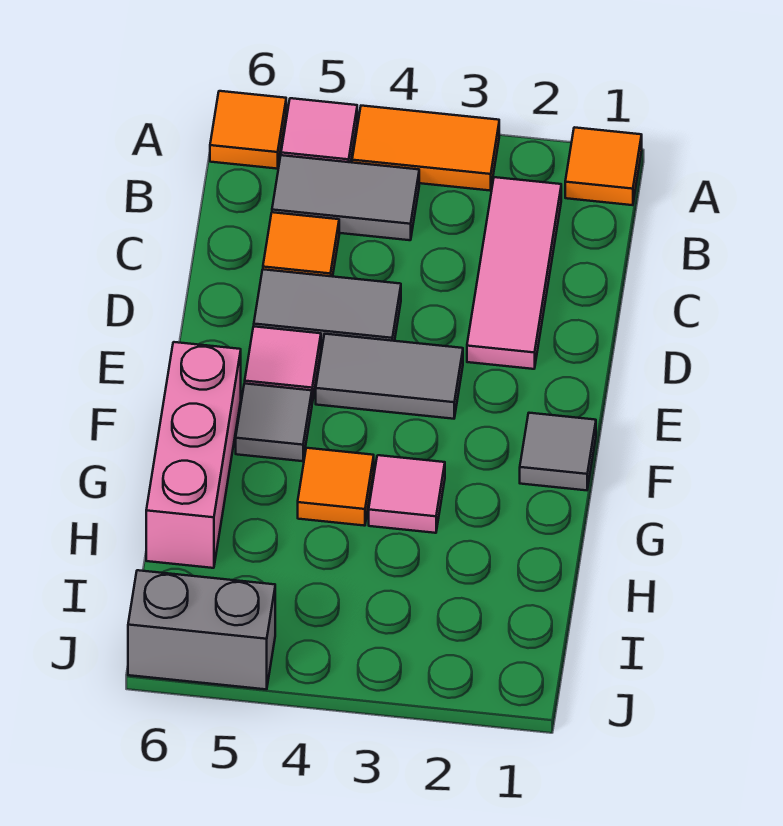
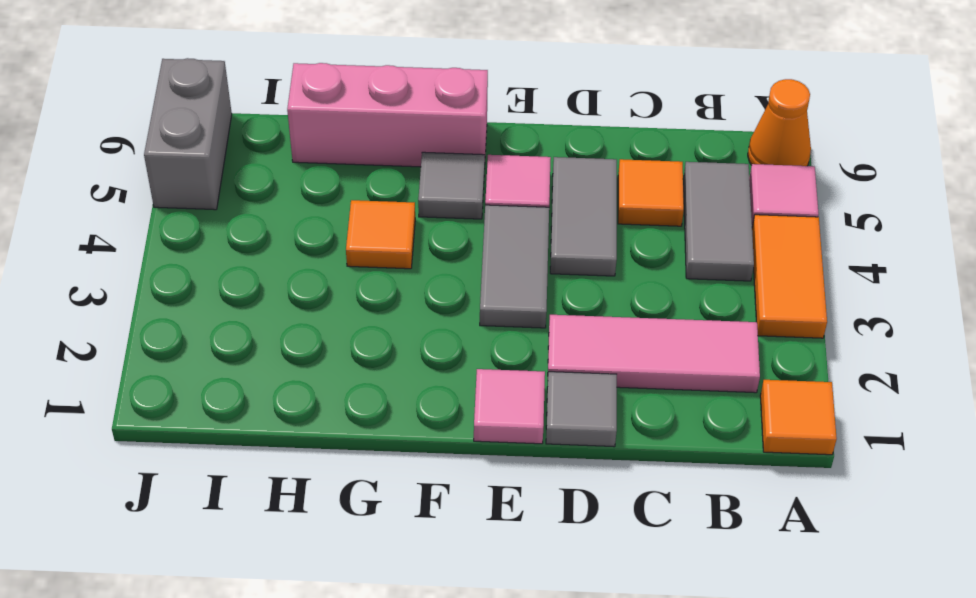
orange tile A6 level 1 -> orange cone A6 level 1
grey tile F1 level 1 -> grey tile D1 level 1
pink tile G3 level 1 -> pink tile E1 level 1

